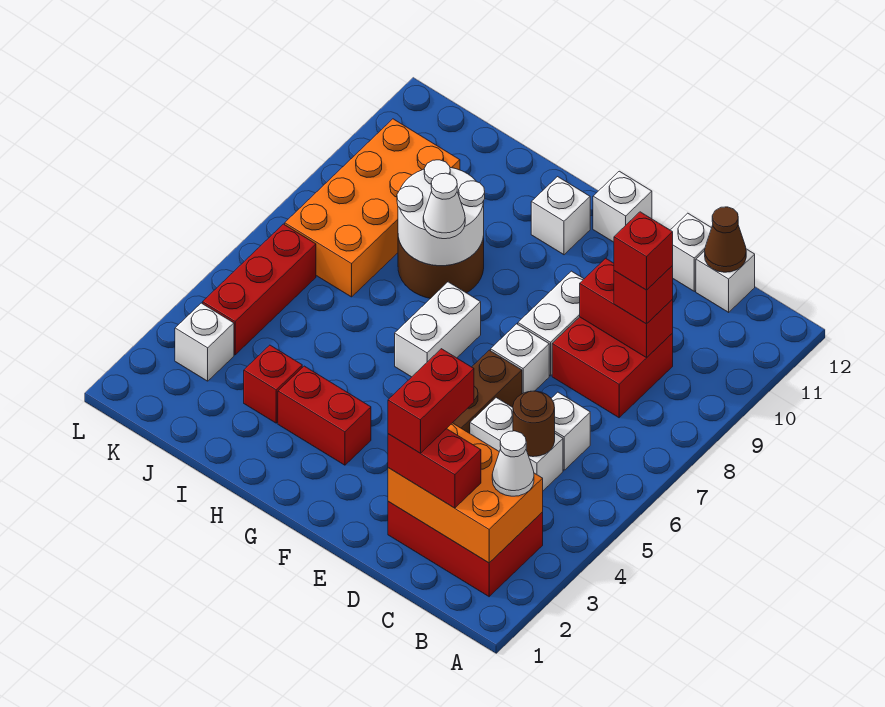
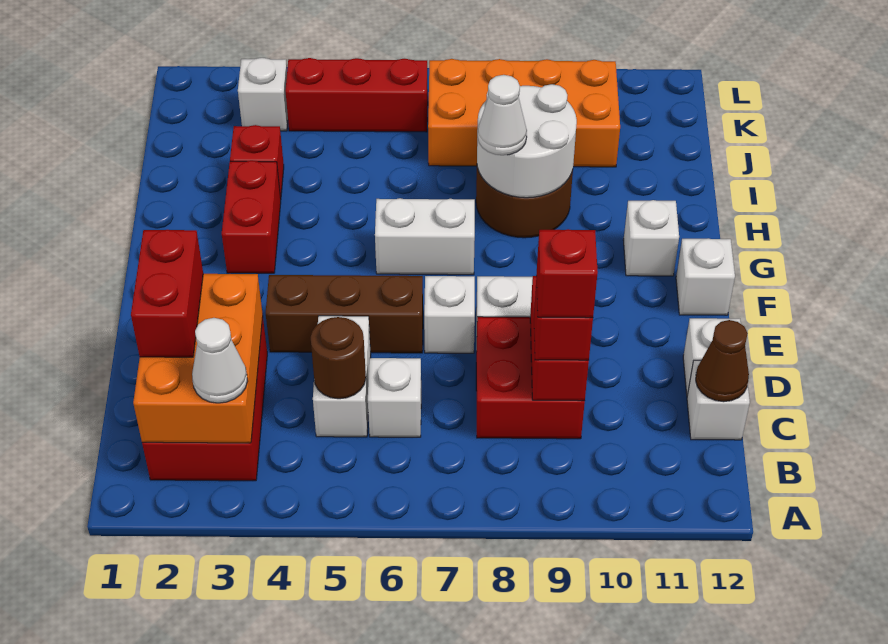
red brick D2:D3 level 4 -> none

